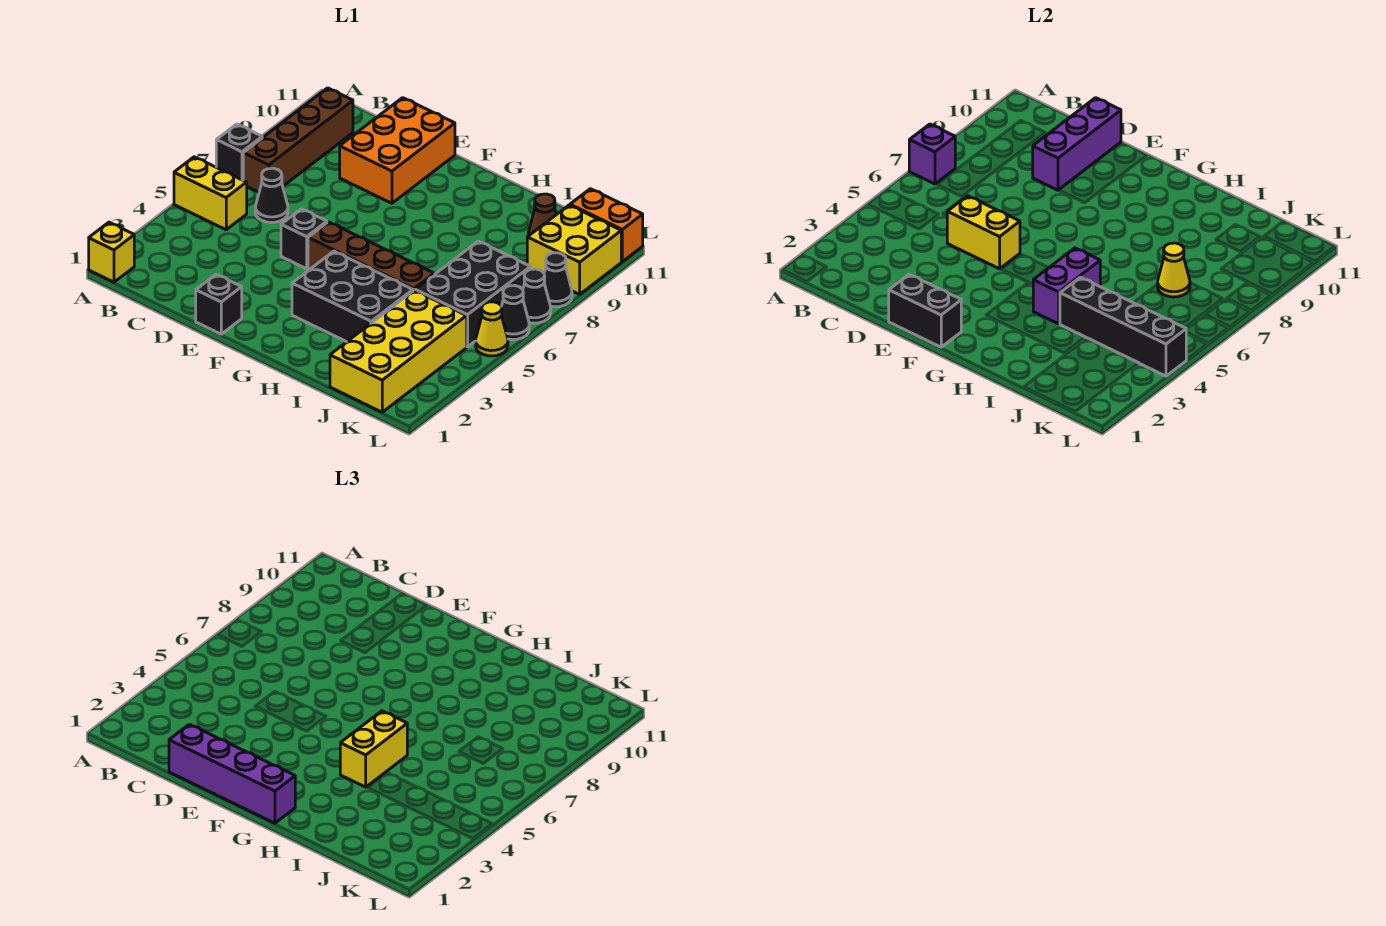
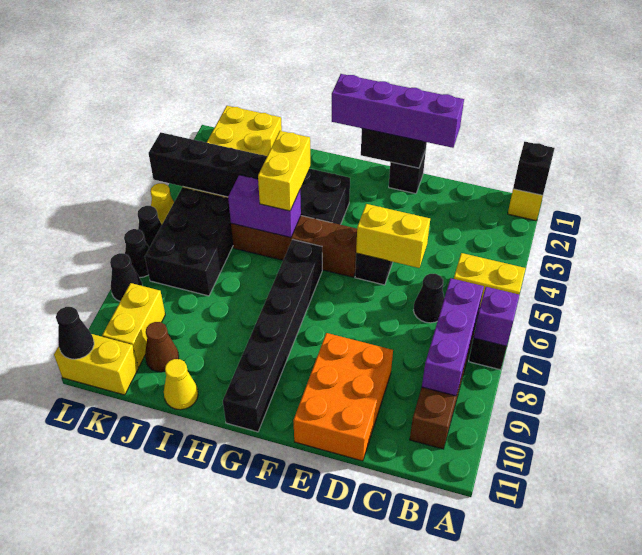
none -> black brick A1 level 2
purple brick D9:D11 level 2 -> purple brick B7:B9 level 2
none -> black brick G6:G11 level 1
purple brick H4:H5 level 2 -> purple brick H5:I5 level 2
yellow cone J7 level 2 -> yellow cone I11 level 1
yellow brick K9:L10 level 1 -> yellow brick K9:K10 level 1
orange brick K11:L11 level 1 -> yellow brick K11:L11 level 1
none -> black cone L11 level 2

